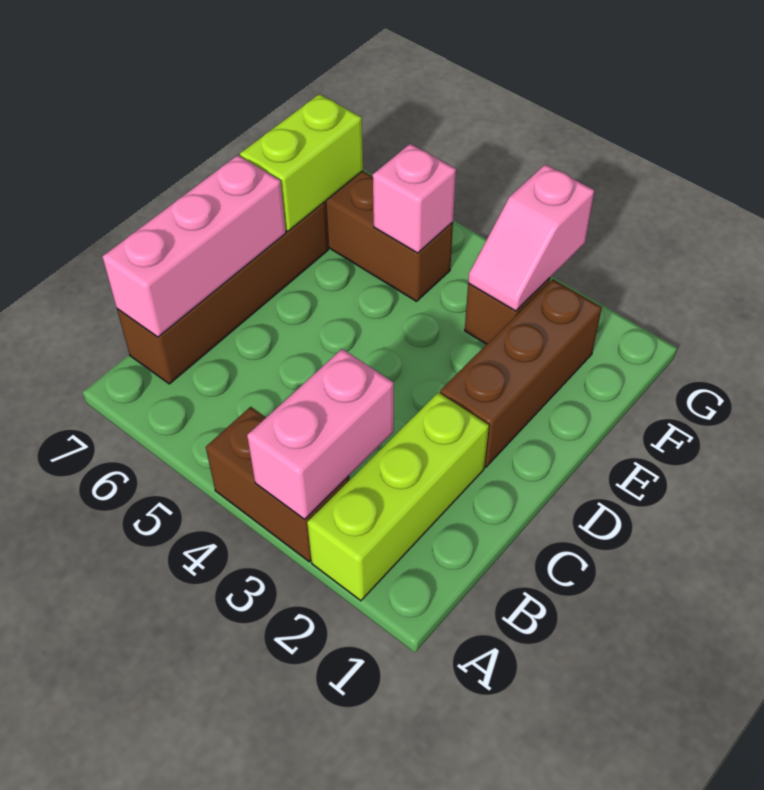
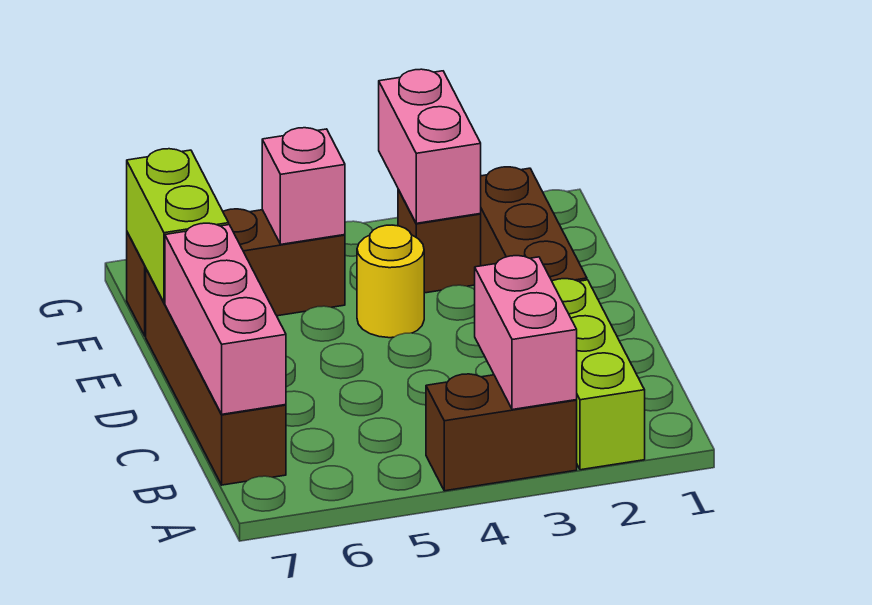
none -> yellow round brick E4 level 1
pink slope F3:G3 level 2 top G -> pink brick F3:G3 level 2

